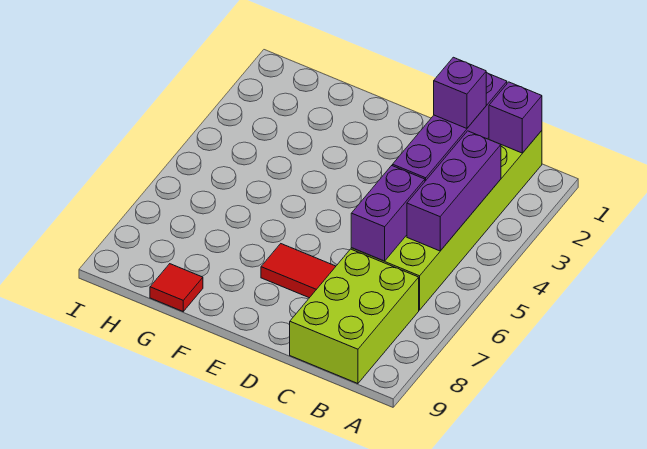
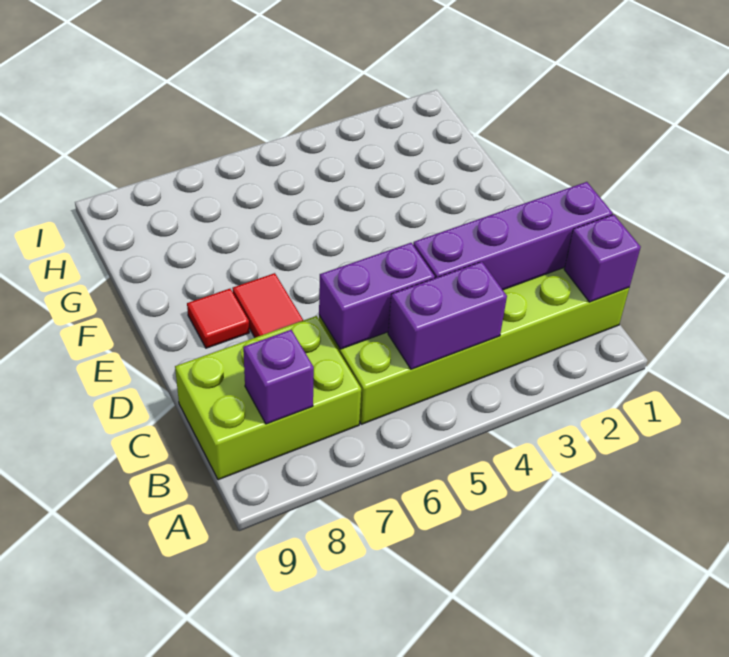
purple brick B3:B5 level 2 -> purple brick B4:B5 level 2
purple brick C2 level 3 -> purple brick B8 level 2
red tile G9 level 1 -> red tile E8 level 1

